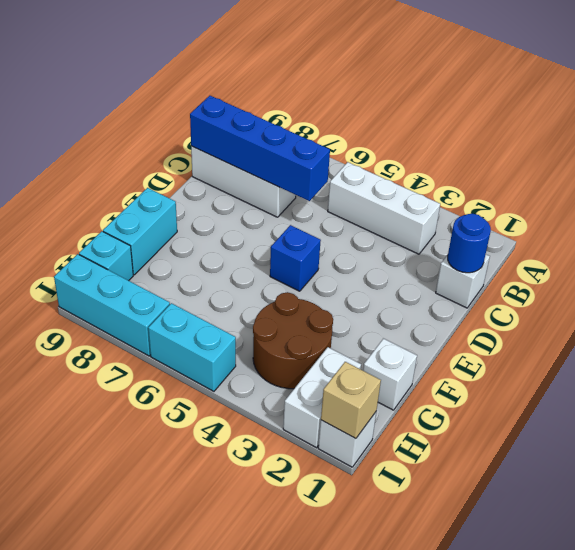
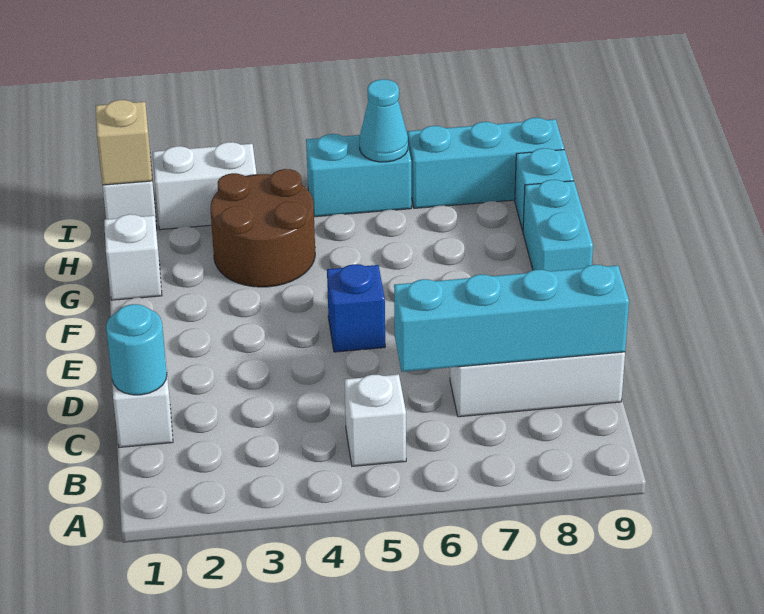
white brick B3:B5 level 1 -> white brick B5 level 1
blue round brick C1 level 2 -> cyan round brick C1 level 2
blue brick C6:C9 level 2 -> cyan brick C6:C9 level 2
white brick H2:I2 level 1 -> white brick I2:I3 level 1
none -> cyan cone I6 level 2

